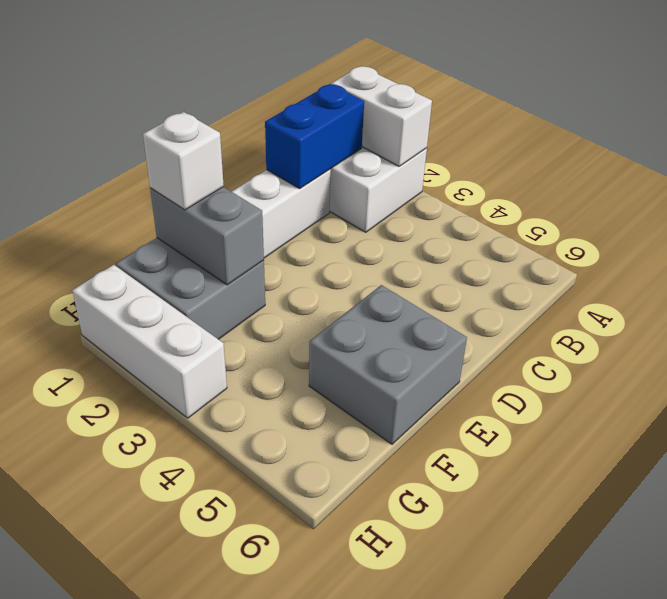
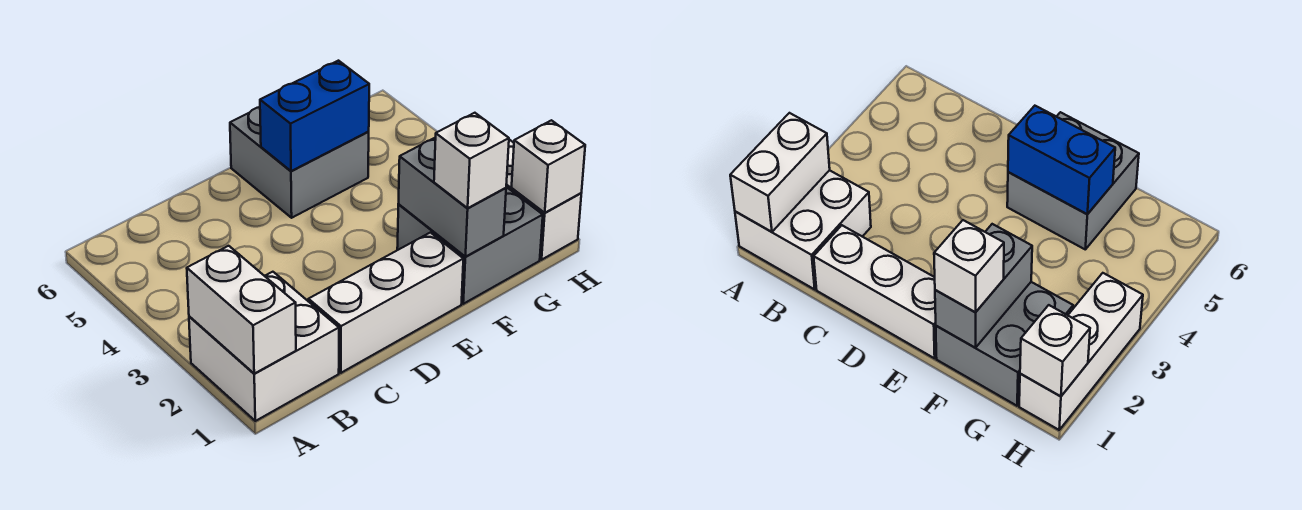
blue brick B1:C1 level 2 -> blue brick E5:F5 level 2
none -> white brick H1 level 2

